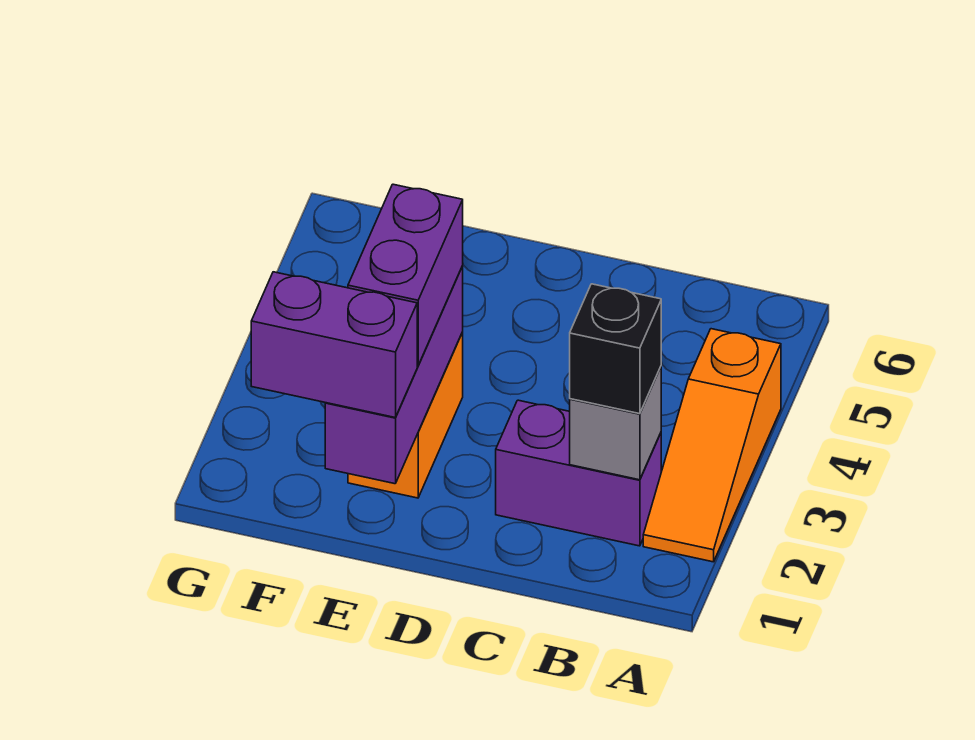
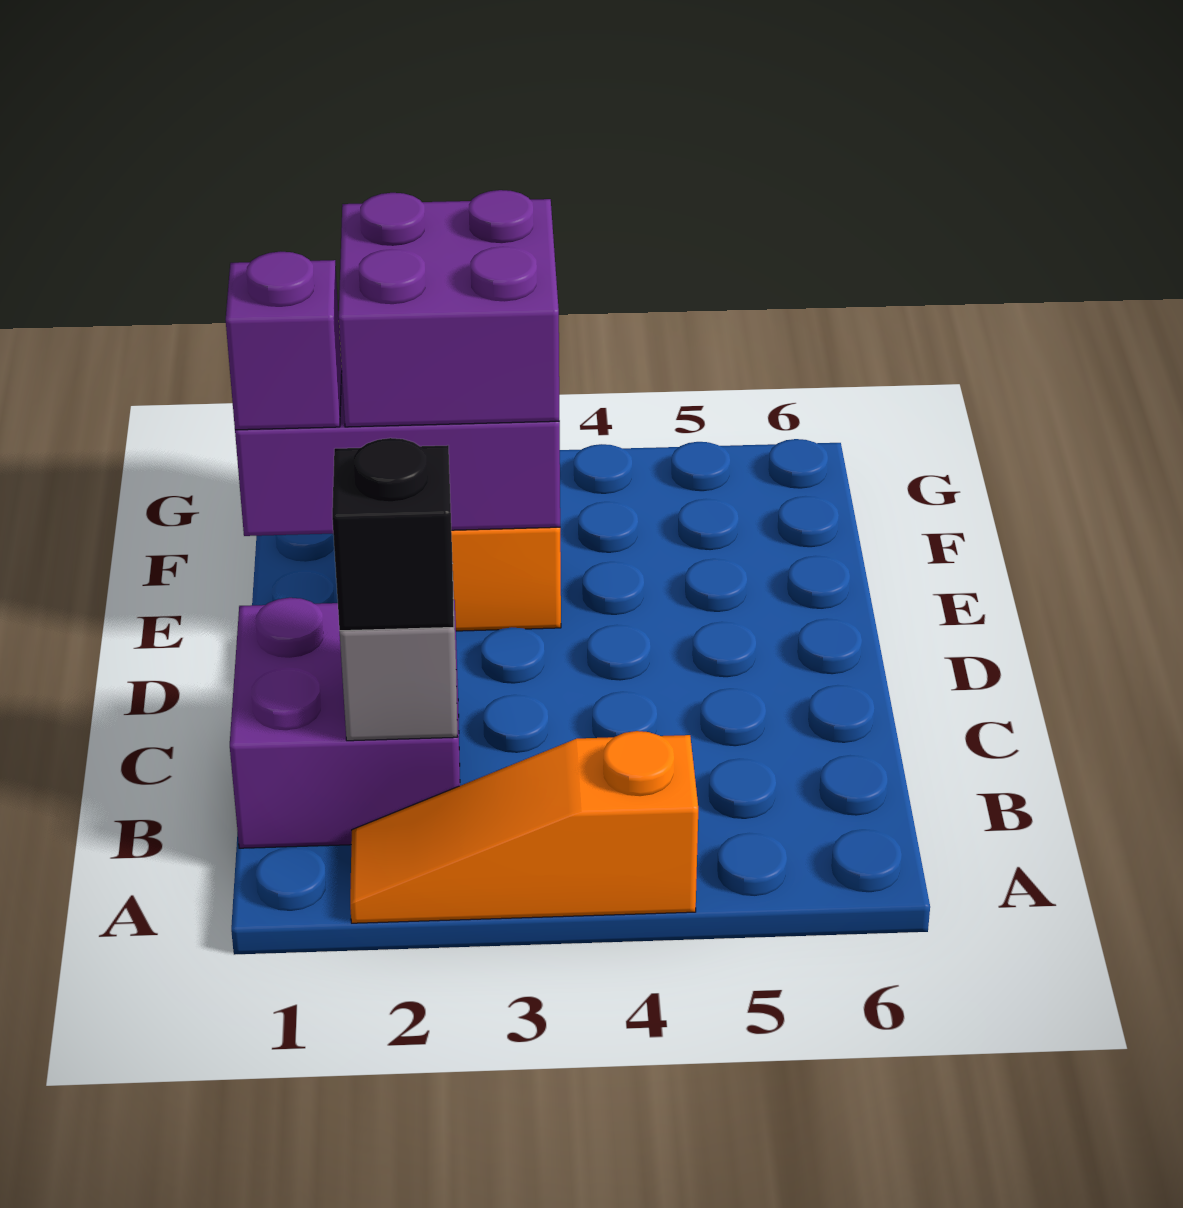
purple brick B2:C2 level 1 -> purple brick B1:C2 level 1
purple brick E1:F1 level 3 -> purple brick E1 level 3
purple brick E2:E3 level 3 -> purple brick E2:F3 level 3

